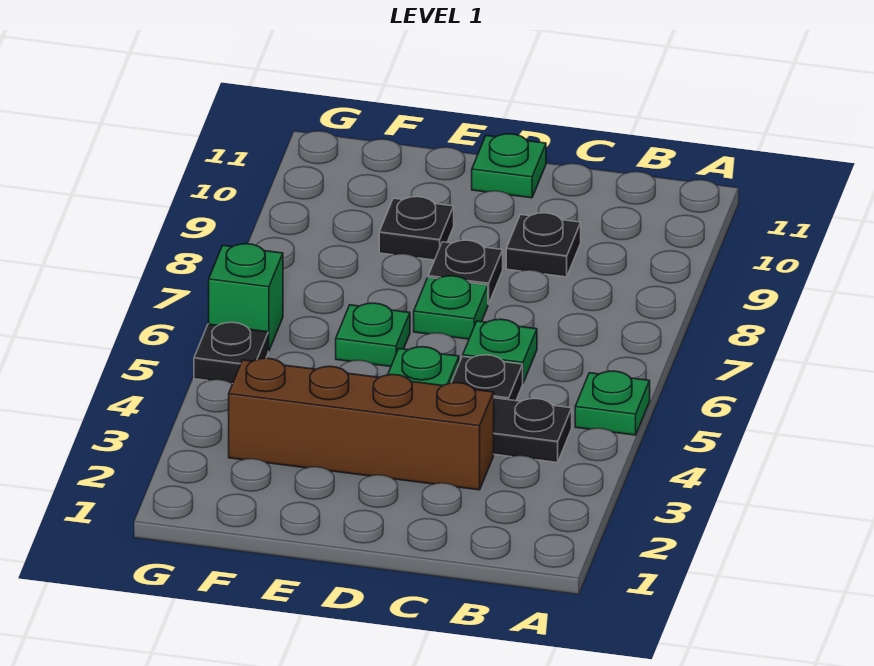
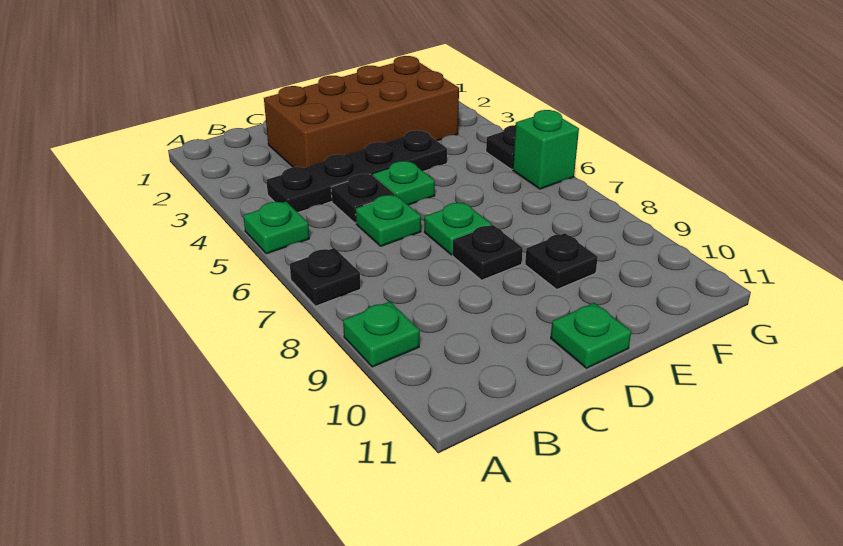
brown brick C3:F3 level 1 -> brown brick C2:F3 level 1
black plate C9 level 1 -> black plate A7 level 1
green plate E6 level 1 -> green plate A9 level 1

